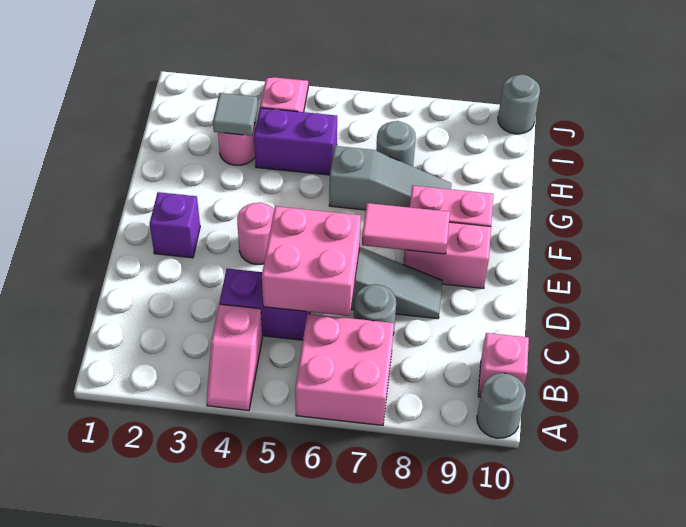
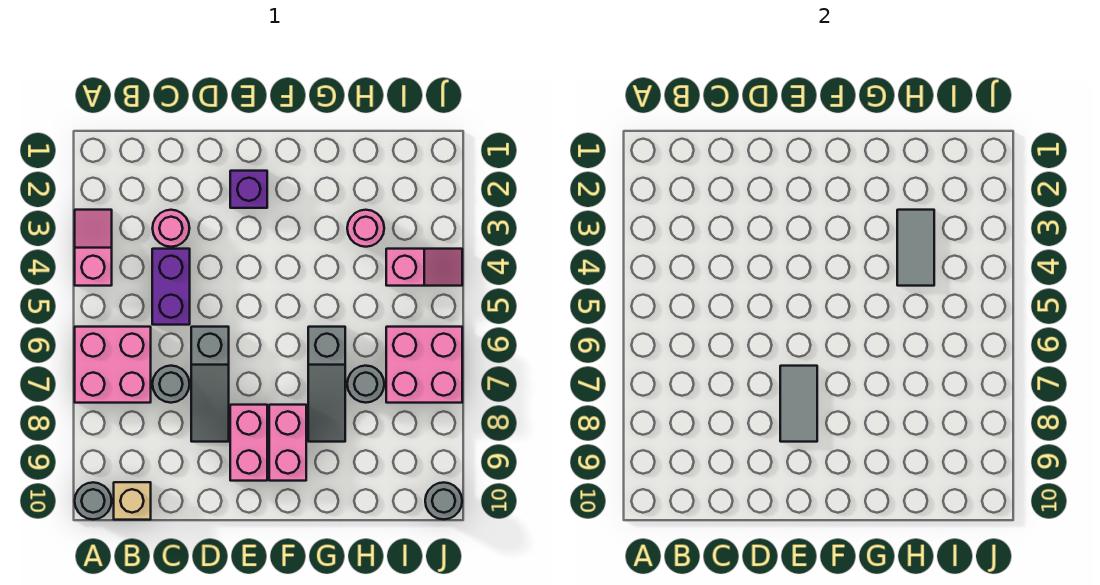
pink slope A4:B4 level 1 top B -> pink slope A3:A4 level 1 top 4
pink brick B10 level 1 -> tan brick B10 level 1
pink brick C5:D6 level 2 -> pink brick I6:J7 level 1
pink round brick E4 level 1 -> pink round brick C3 level 1
pink tile E7:E8 level 2 -> grey tile E7:E8 level 2
grey tile H3 level 2 -> grey tile H3:H4 level 2
purple brick H4:H5 level 1 -> none

